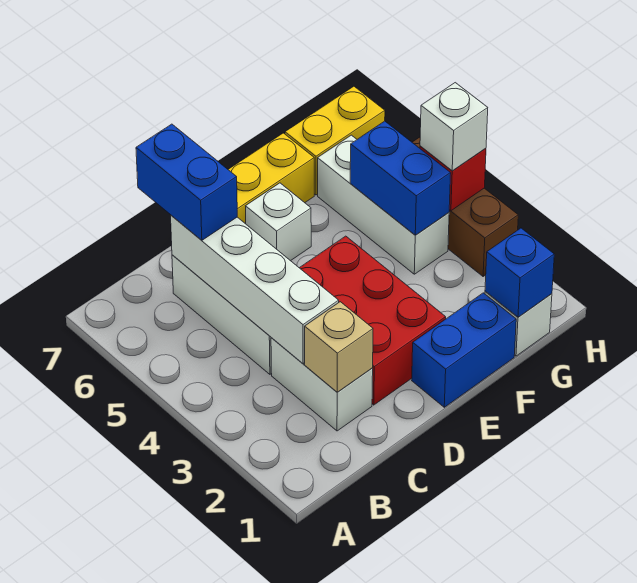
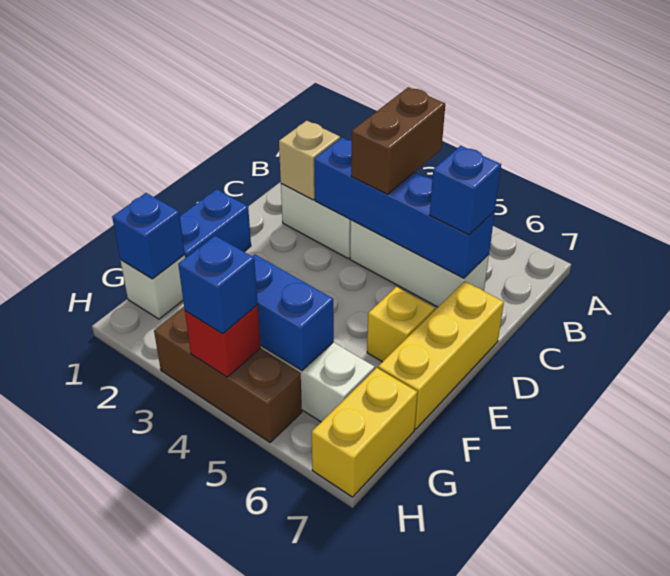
none -> brown brick B4:C4 level 3
white brick C3:C6 level 2 -> blue brick C3:C6 level 2
blue brick C6:C7 level 3 -> blue brick C6 level 3
red brick D2:E4 level 1 -> none
white brick E6 level 1 -> yellow brick E6 level 1
white brick H4 level 3 -> blue brick H4 level 3

